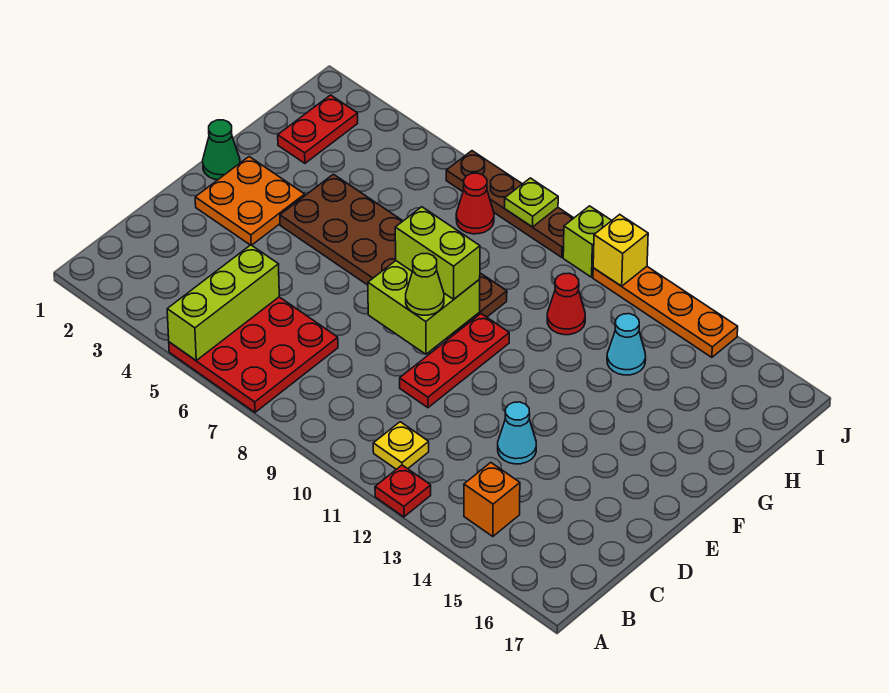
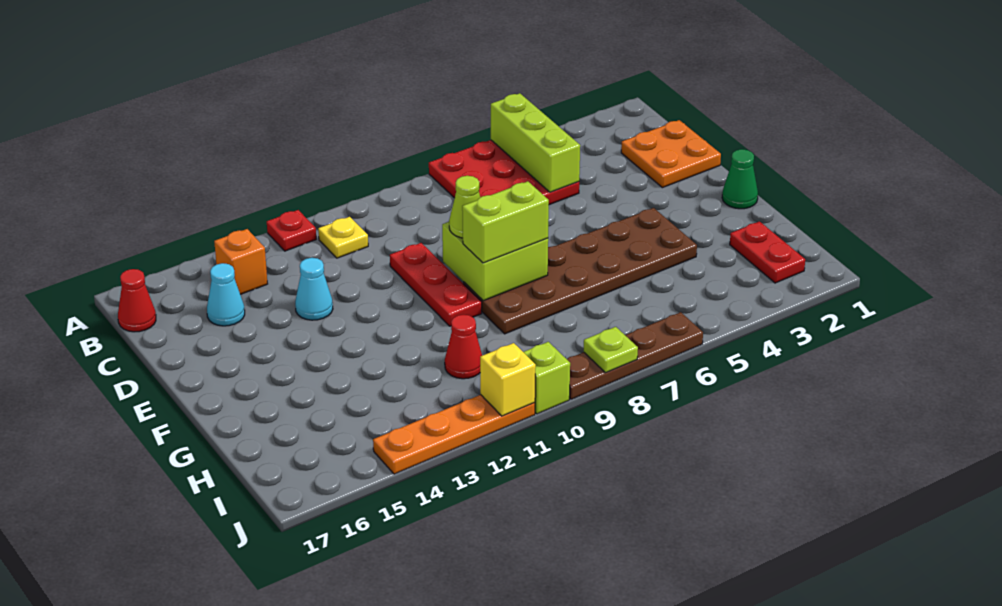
orange plate E2:F3 level 1 -> orange plate C1:D2 level 1
cyan cone H13 level 1 -> cyan cone C15 level 1
red cone I7 level 1 -> red cone B17 level 1

